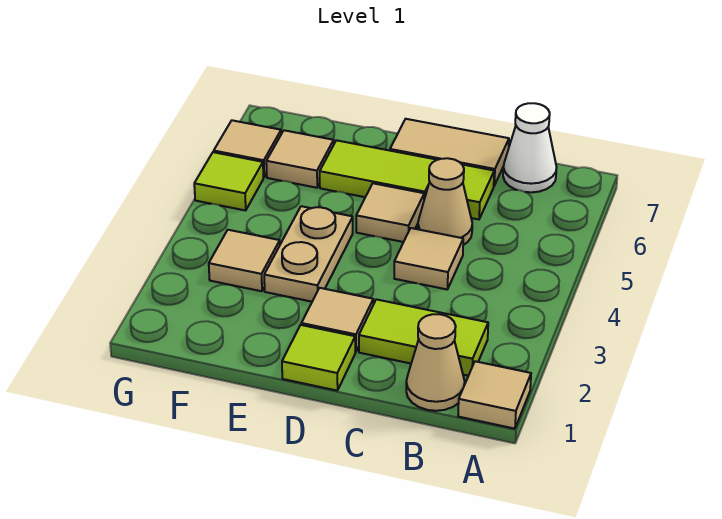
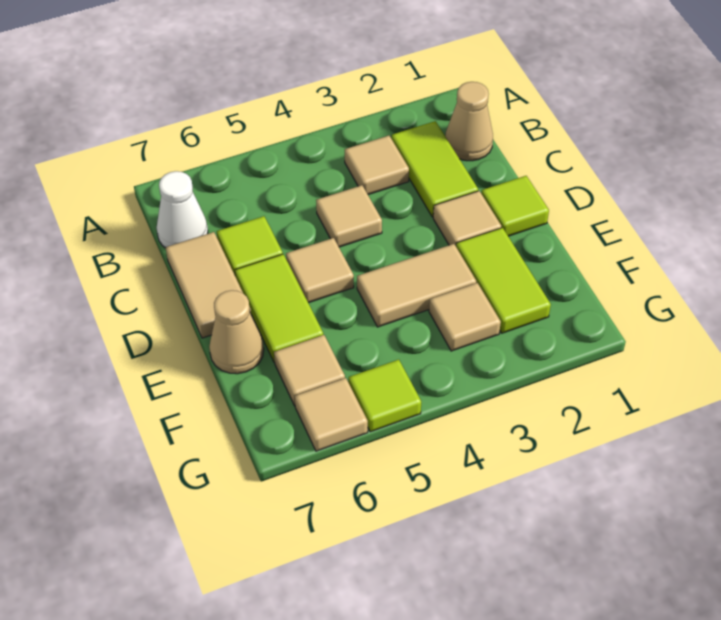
tan tile A1 level 1 -> tan tile B3 level 1
tan cone C5 level 1 -> tan cone E7 level 1
none -> lime tile E2:F2 level 1
tan plate E3:E4 level 1 -> tan tile E3:E4 level 1

